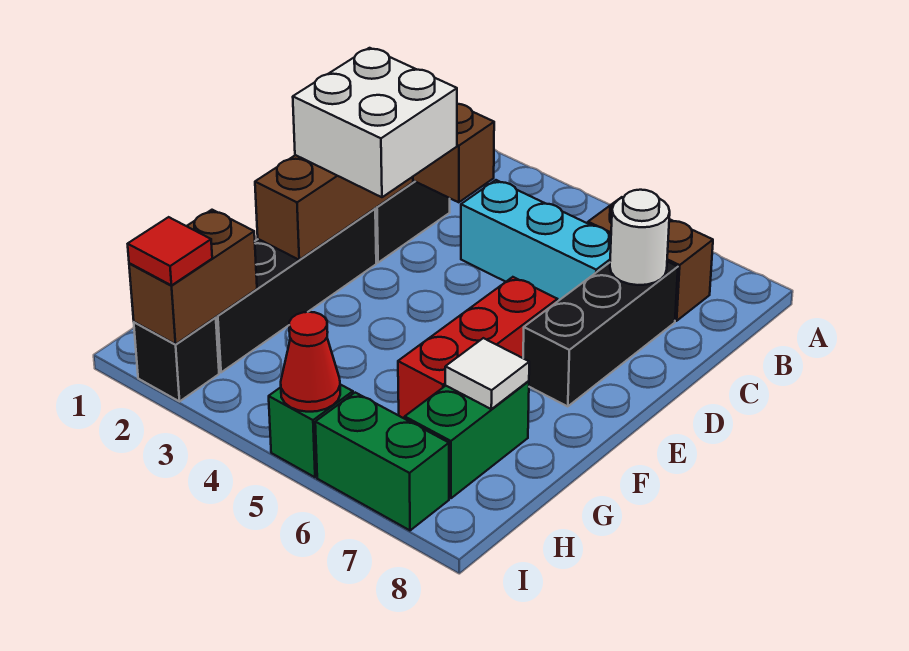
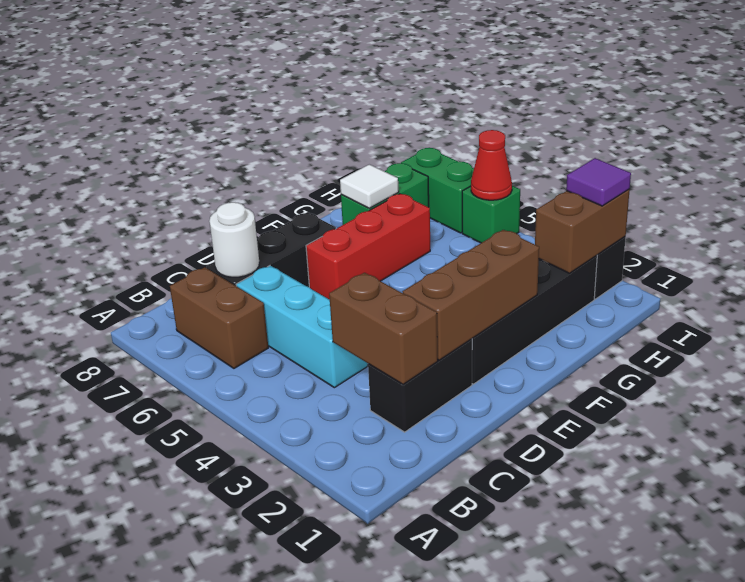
white brick D2:E3 level 3 -> none
red tile I2 level 3 -> purple tile I2 level 3

